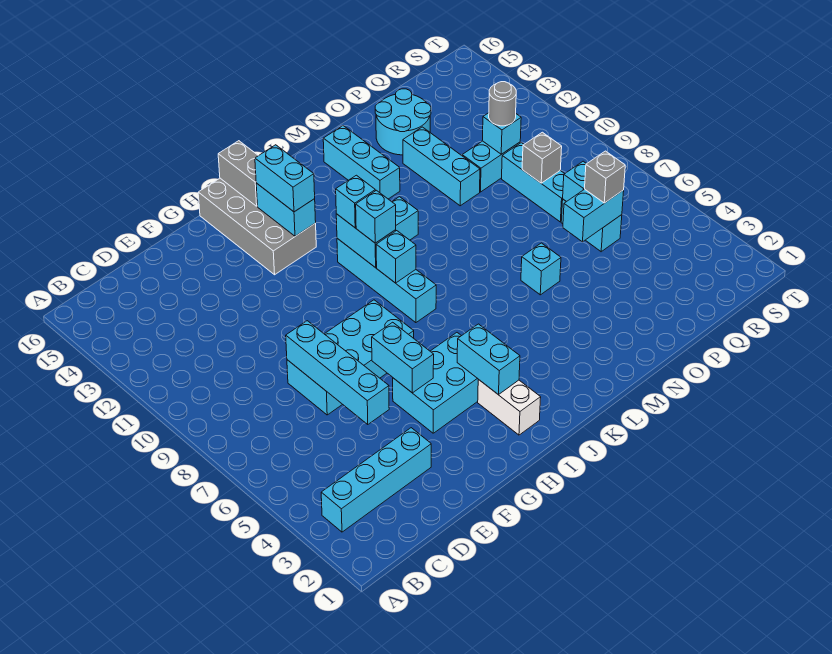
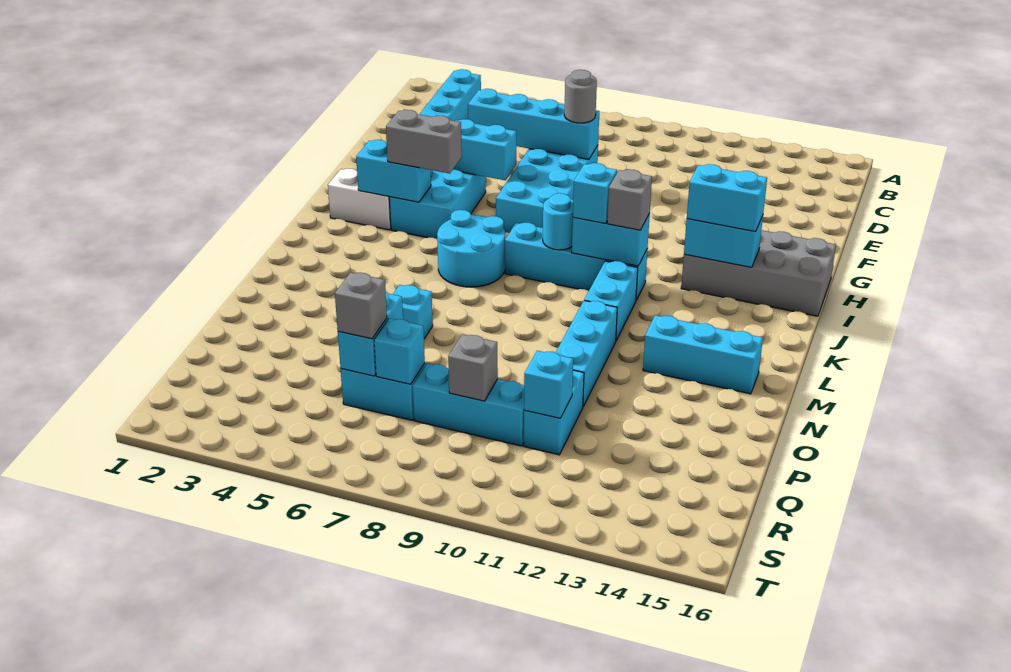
grey brick I15:I16 level 2 -> grey brick I4:I5 level 3
cyan brick J9 level 2 -> cyan round brick J9 level 2
cyan brick J11 level 3 -> grey brick J11 level 3
cyan brick O11:O13 level 1 -> cyan brick M11:O11 level 1
cyan round brick O14:P15 level 1 -> cyan round brick J6:K7 level 1
grey round brick Q11 level 3 -> grey round brick E8 level 3

